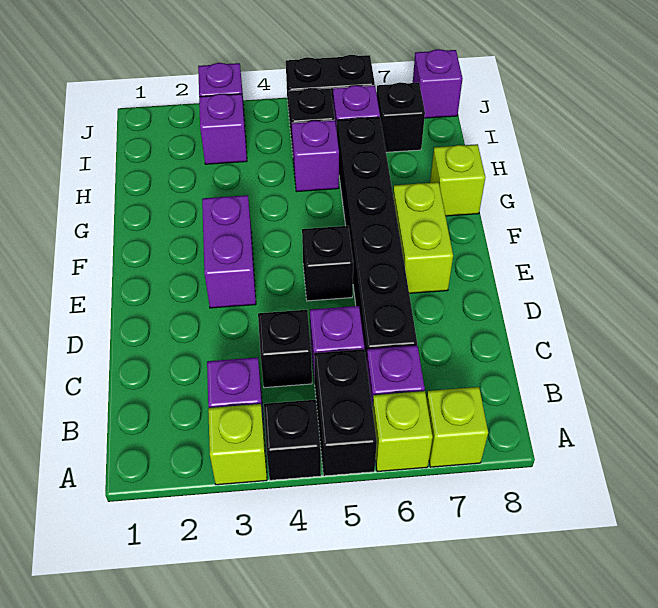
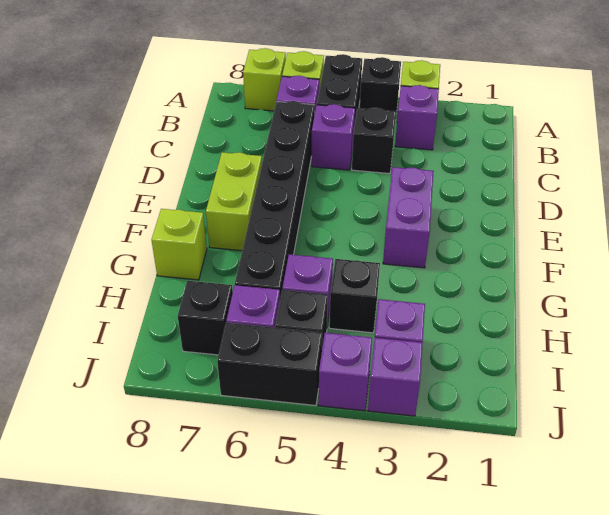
black brick E5 level 1 -> black brick H4 level 1
purple brick J8 level 1 -> purple brick J4 level 1

